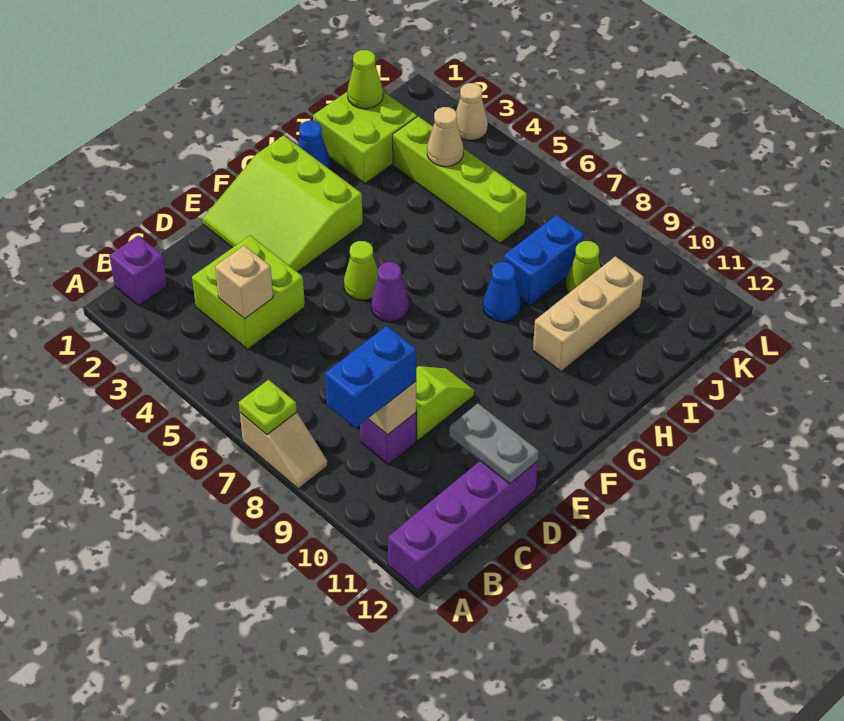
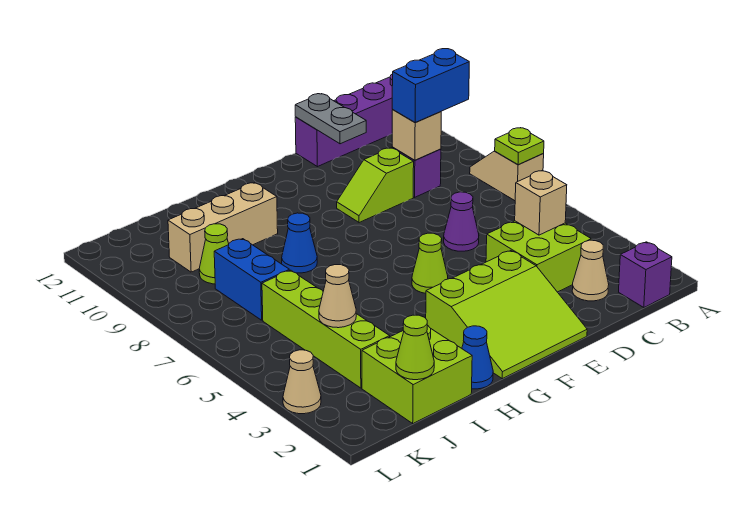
none -> tan cone C2 level 1
lime slope E1:G3 level 1 top G -> lime slope E1:G3 level 1 top 3
purple cone F6 level 1 -> purple cone D6 level 1
blue brick I8:J8 level 1 -> blue brick J7:J8 level 1

